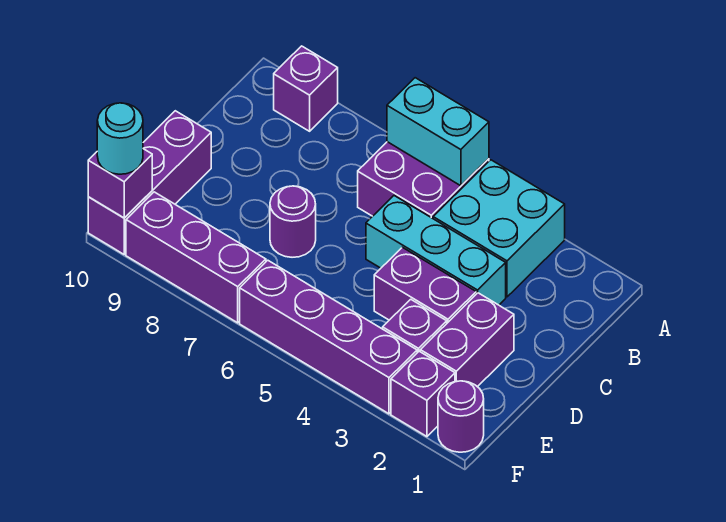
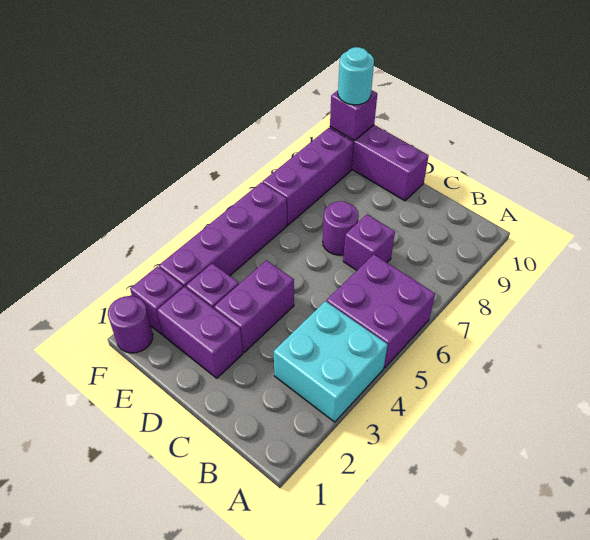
cyan brick A5:A6 level 2 -> none
purple brick A9 level 1 -> purple brick C7 level 1
cyan brick C3:C5 level 1 -> none

